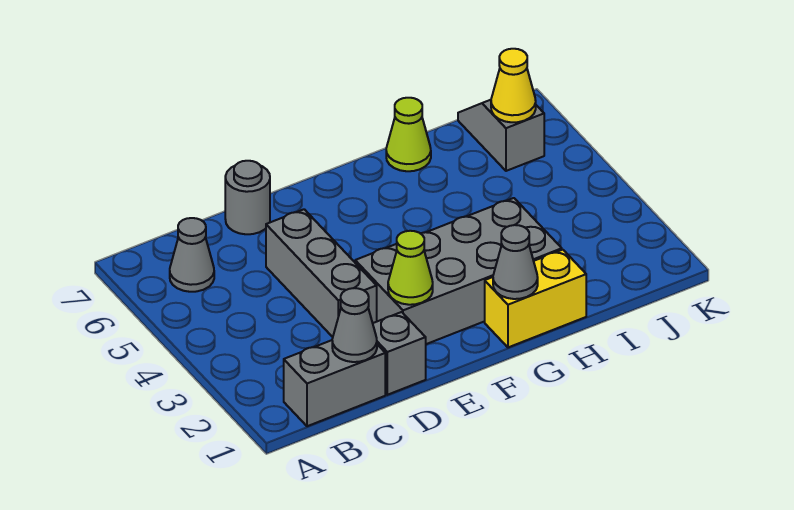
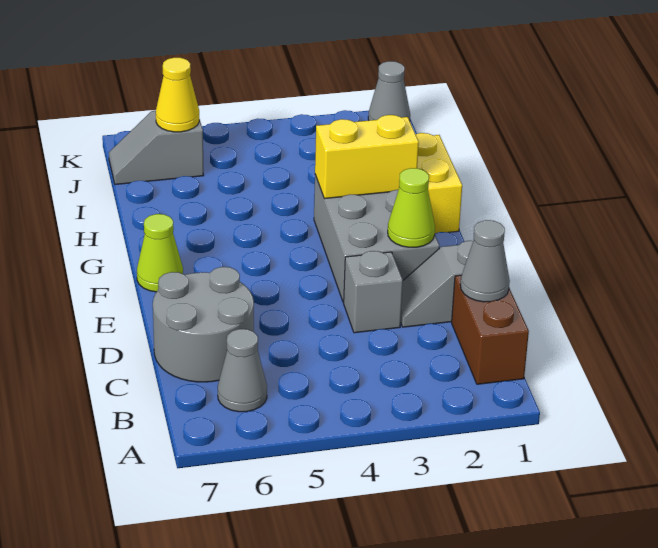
grey brick B1:C1 level 1 -> brown brick B1:C1 level 1
grey brick D3:D5 level 1 -> grey brick D3 level 1
grey round brick D7 level 1 -> grey round brick C6:D7 level 1
grey brick E2:H3 level 1 -> grey brick E2:G3 level 1
grey cone G1 level 2 -> grey cone K1 level 1
none -> yellow brick G2:G3 level 2
lime cone H7 level 1 -> lime cone F7 level 1

